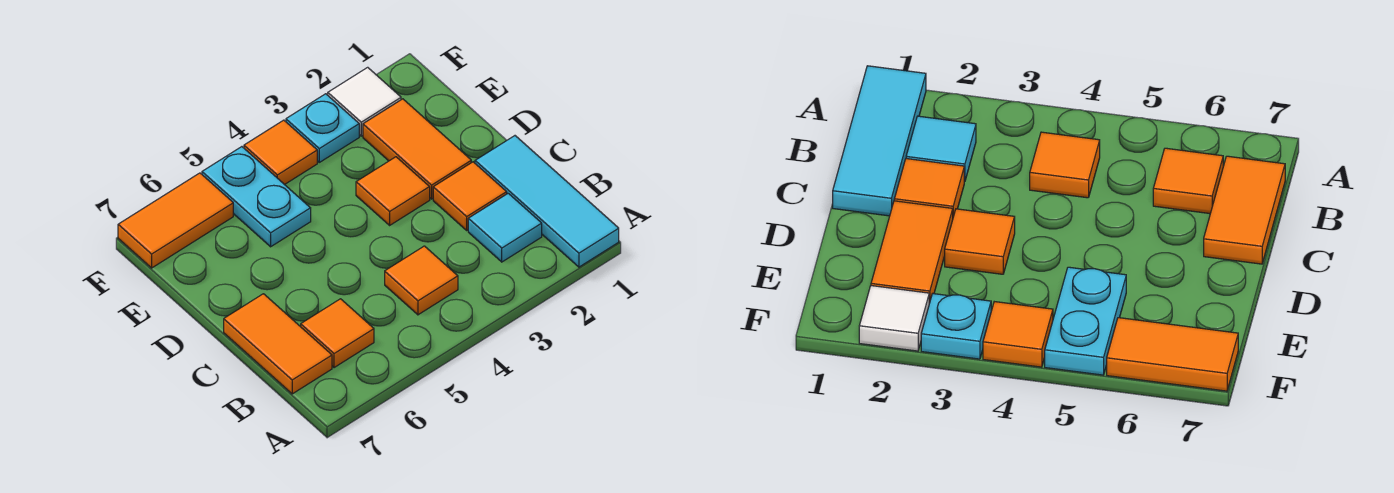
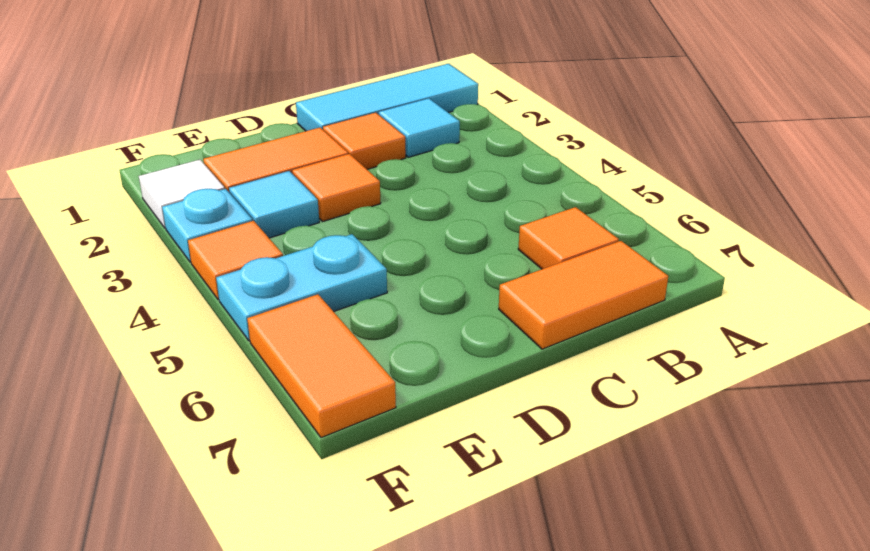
orange tile B4 level 1 -> none
none -> cyan tile E3 level 1

